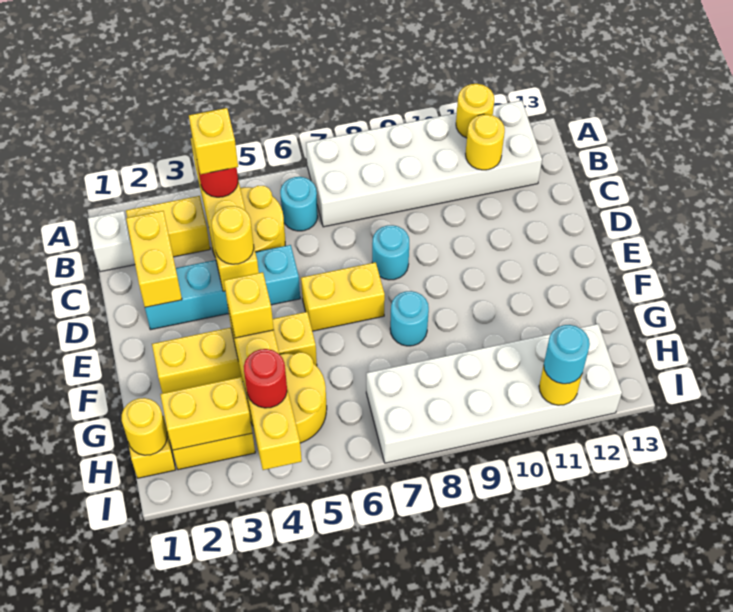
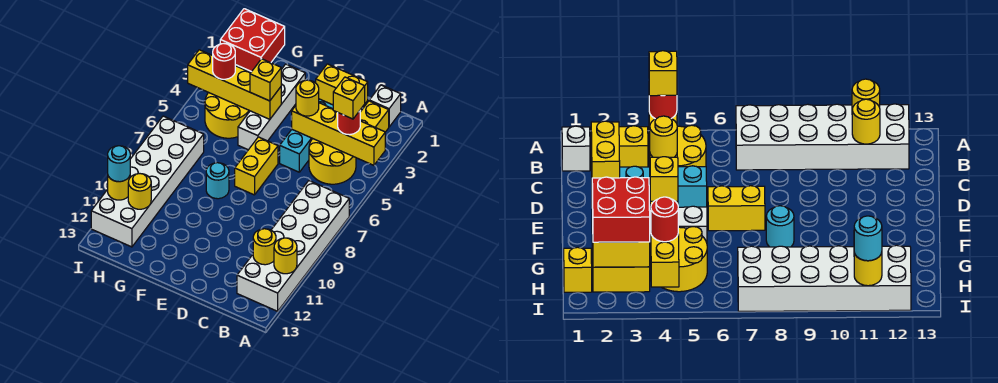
cyan round brick B6 level 1 -> none
cyan round brick D8 level 1 -> none
yellow brick F2:F5 level 1 -> white brick F2:F5 level 1
none -> red brick G2:H3 level 3
yellow round brick H1 level 2 -> yellow round brick H11 level 2

